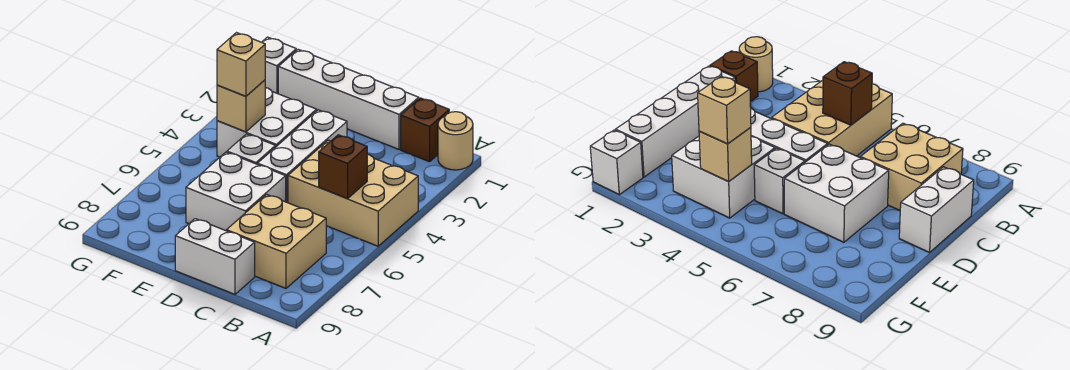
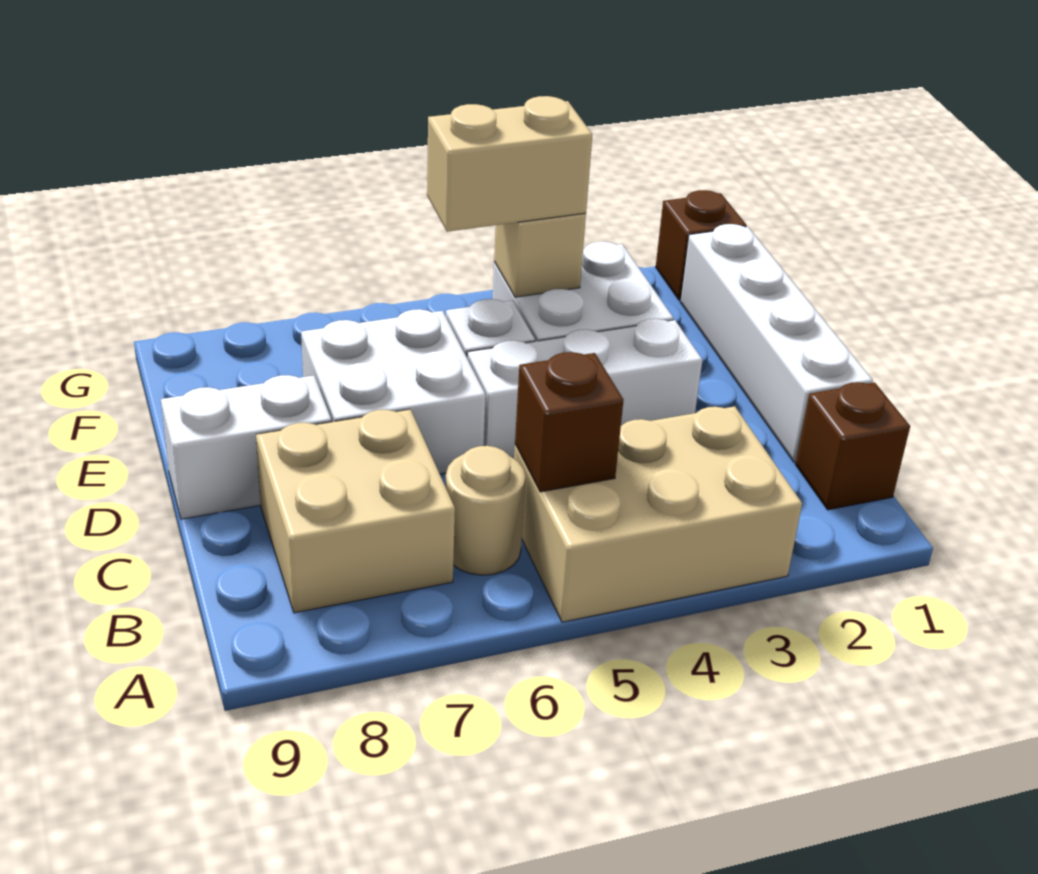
tan round brick A1 level 1 -> tan round brick B6 level 1
tan brick A4:C5 level 1 -> tan brick A3:B5 level 1
white brick C9:D9 level 1 -> white brick D8:D9 level 1
tan brick F4 level 3 -> tan brick F4:F5 level 3
white brick G1 level 1 -> brown brick G1 level 1

